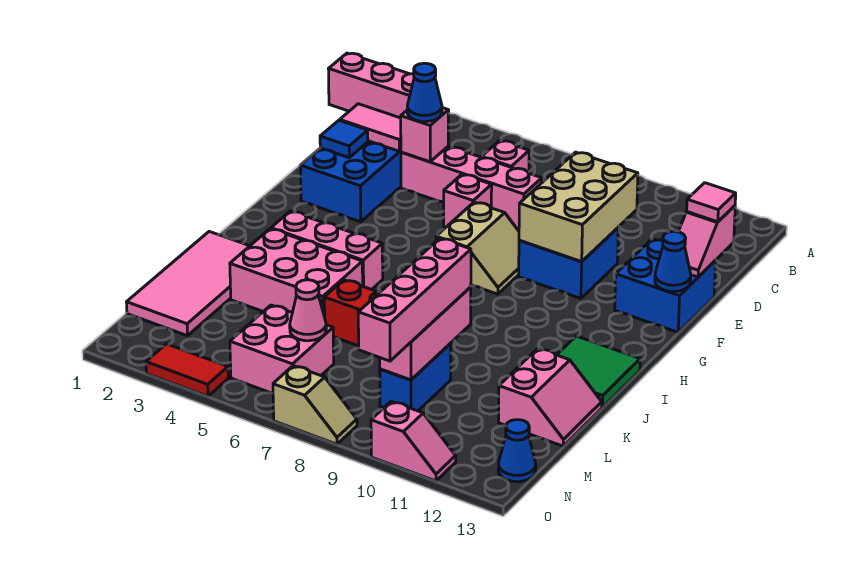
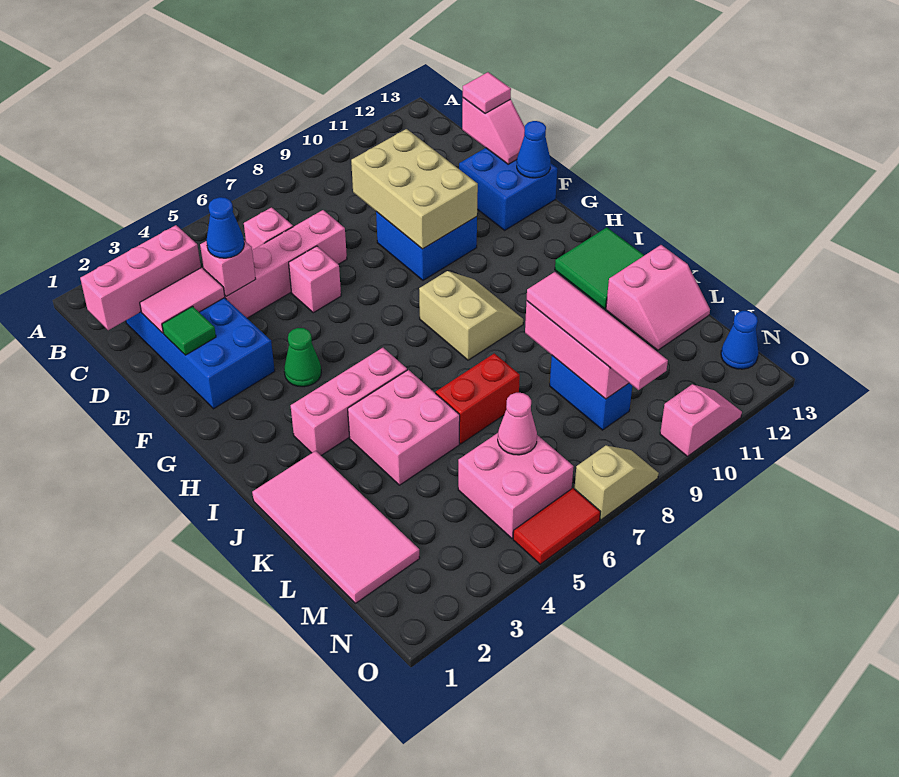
blue tile E2 level 2 -> green tile E2 level 2
tan slope F7:G8 level 1 top 7 -> tan slope H8:I9 level 1 top 8
none -> green cone G4 level 1
pink brick J3:K5 level 1 -> pink brick J4:K5 level 1
pink brick K9:N9 level 3 -> pink tile K9:N9 level 3
pink slope K12:L13 level 1 top 12 -> pink slope K12:L13 level 1 top K
red tile O3:O4 level 1 -> red tile O5:O6 level 1

